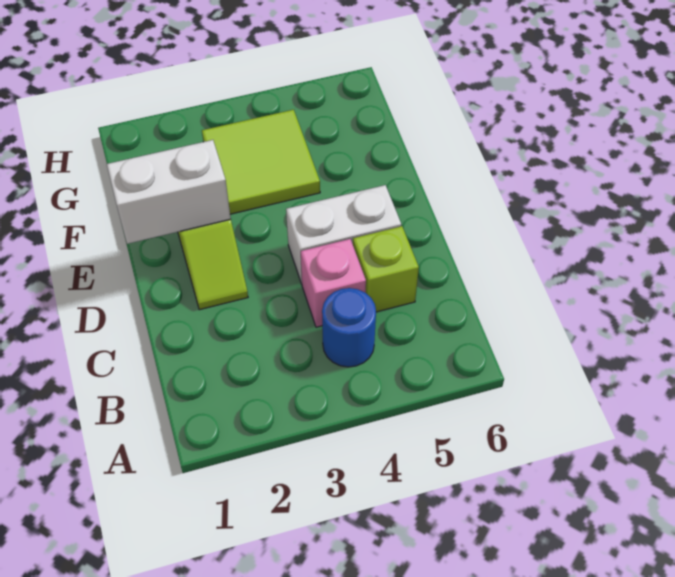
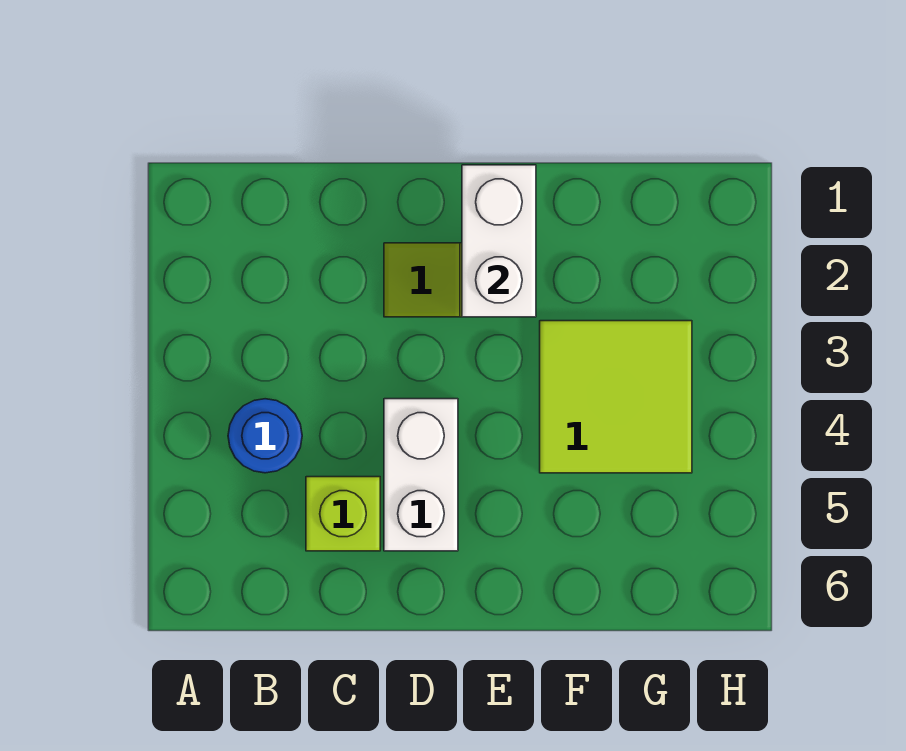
pink brick C4 level 1 -> none

